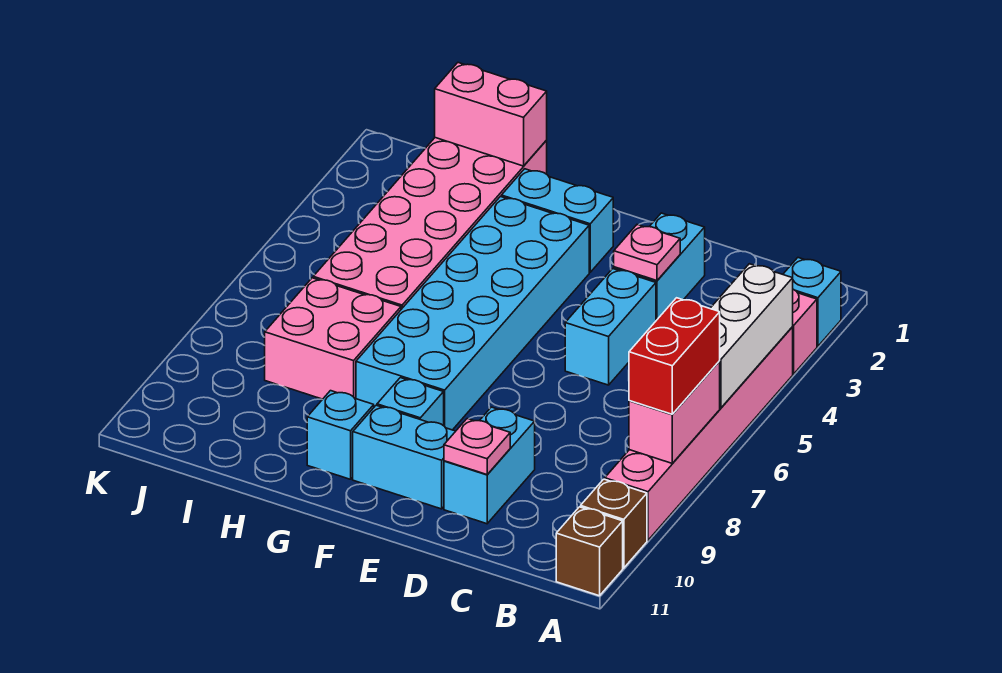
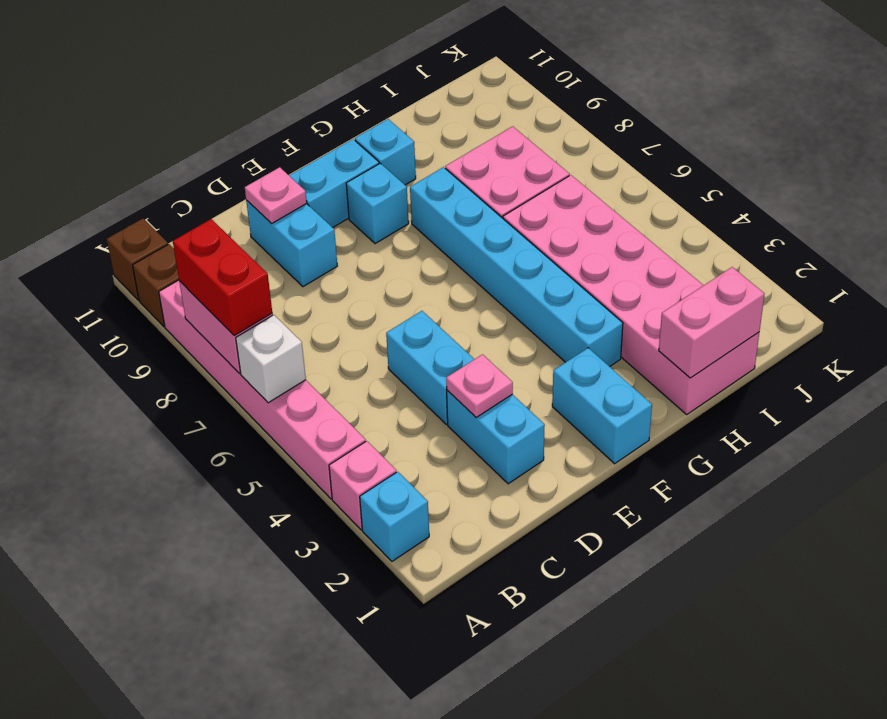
white brick A4:A6 level 2 -> white brick A6 level 2
cyan brick F2:G2 level 1 -> cyan brick F1:F2 level 1
cyan brick F3:G8 level 1 -> cyan brick G3:G8 level 1

